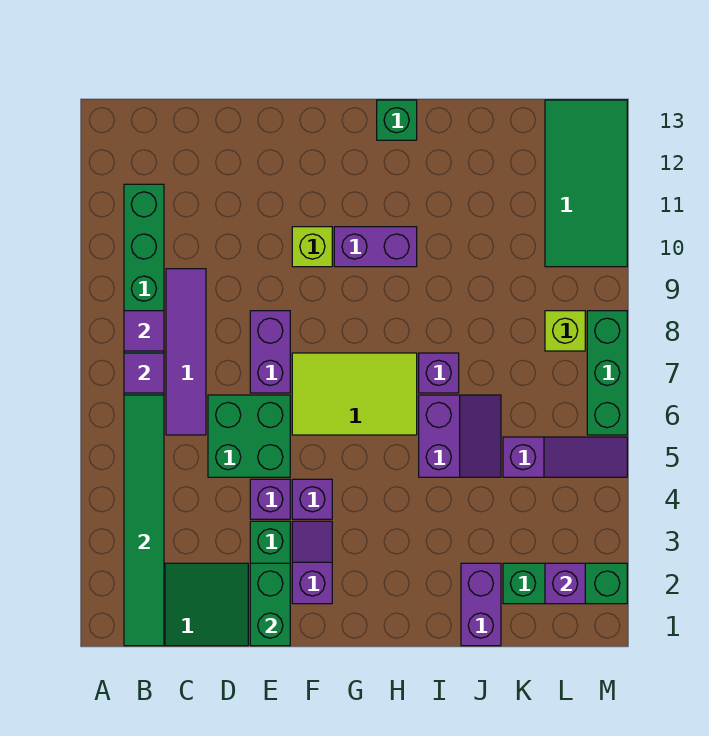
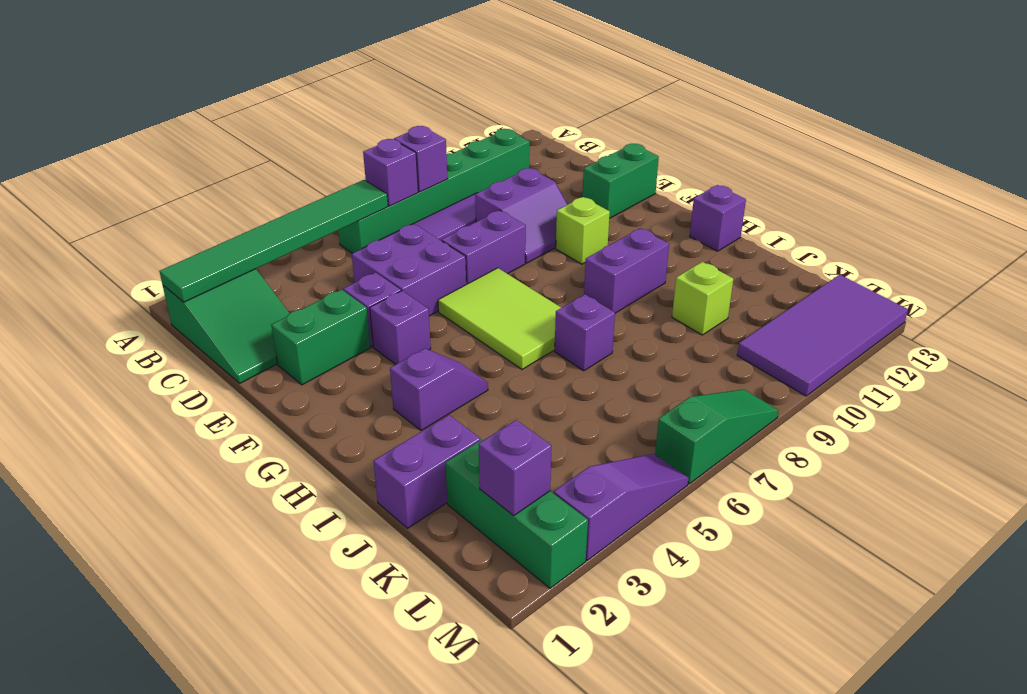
purple tile B7 level 2 -> purple brick B7 level 2
purple tile B8 level 2 -> purple brick B8 level 2
green brick D5:E6 level 1 -> purple brick D5:E6 level 1
green brick E1:E2 level 2 -> green brick E12:E13 level 1
purple slope F2:F3 level 1 top 2 -> purple slope H3:H4 level 1 top 3
purple brick G10:H10 level 1 -> purple brick H9:H10 level 1
green brick H13 level 1 -> purple brick H13 level 1
purple slope I5:J6 level 1 top I -> purple slope D9:E10 level 1 top D
purple slope K5:M5 level 1 top K -> purple slope M3:M5 level 1 top 3
lime brick L8 level 1 -> lime brick J10 level 1
green tile L10:M13 level 1 -> purple tile L10:M13 level 1
green brick M6:M8 level 1 -> green slope M6:M8 level 1 top 6

